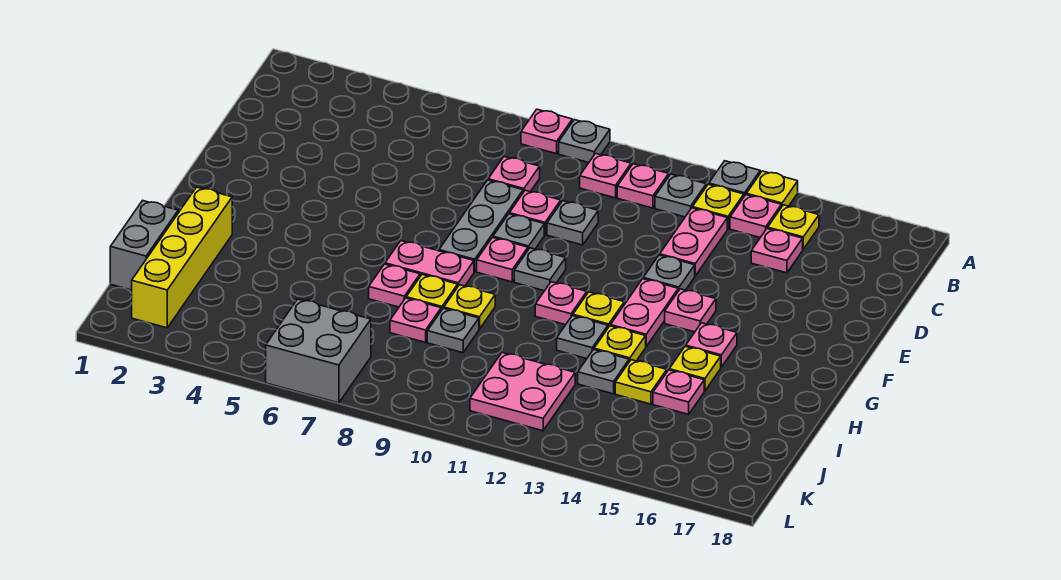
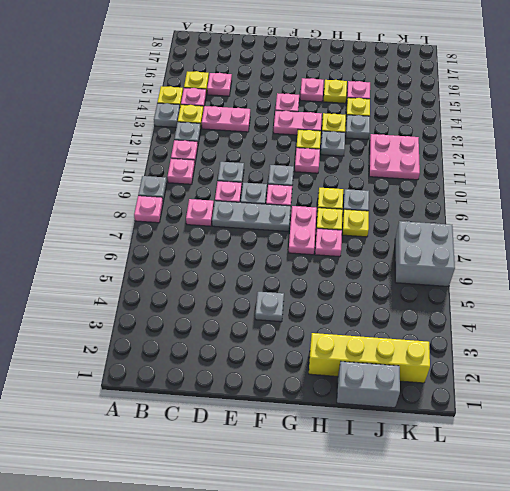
grey plate E13 level 1 -> grey plate F4 level 1
pink plate I8 level 1 -> yellow plate I8 level 1

